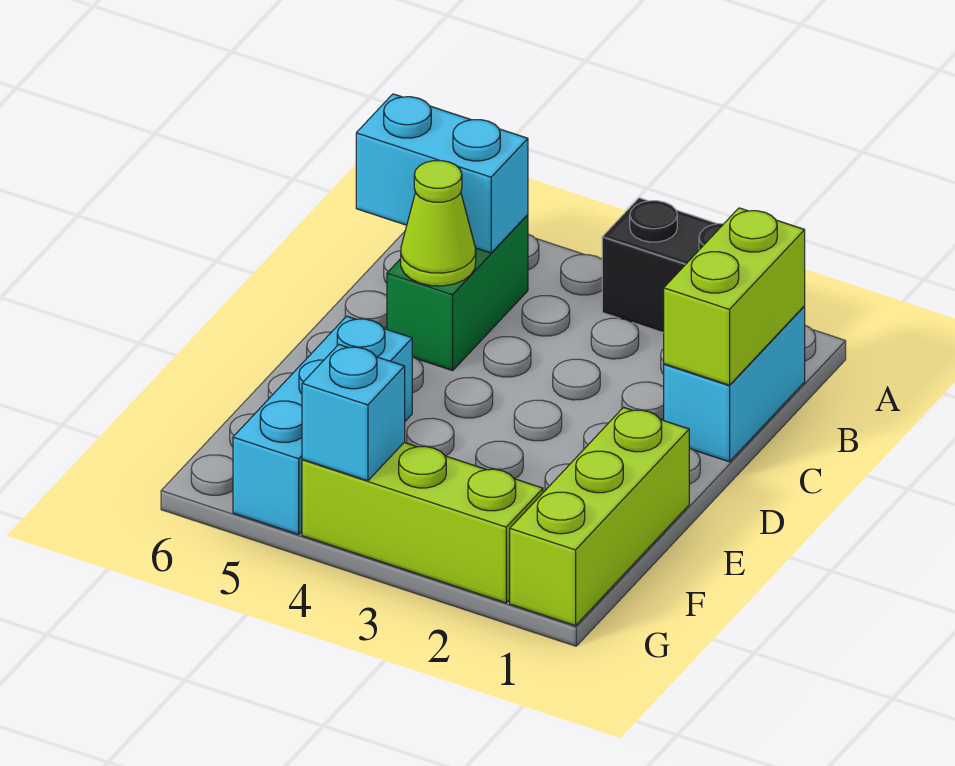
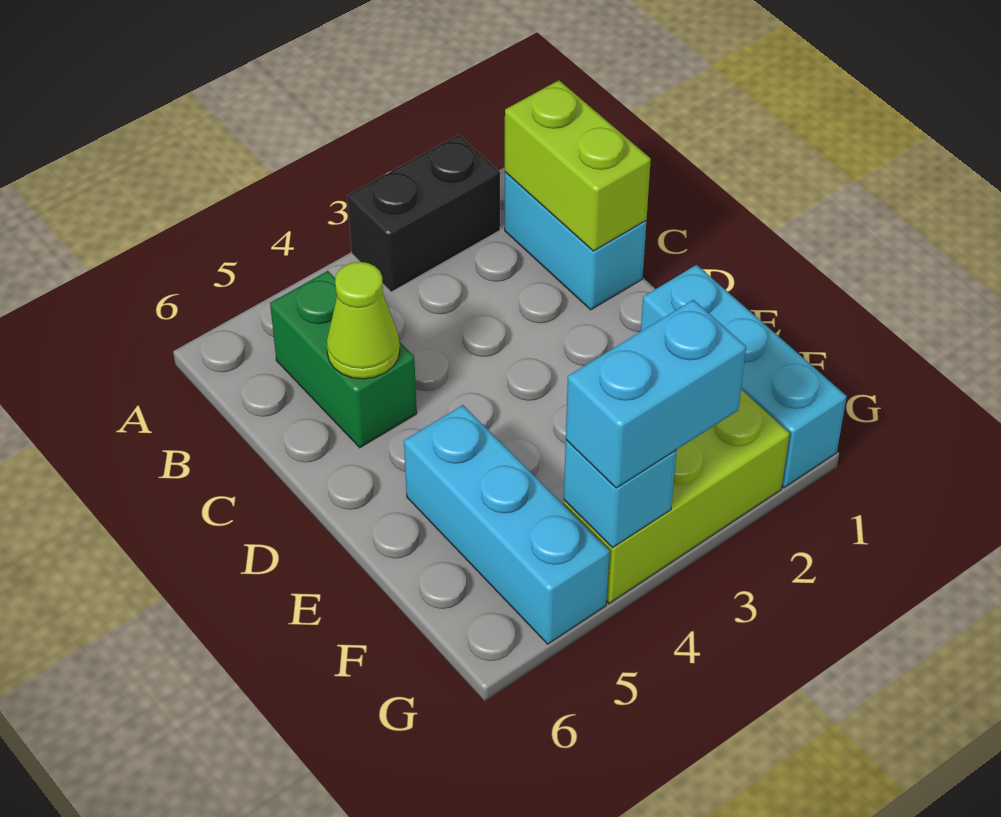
cyan brick B5:B6 level 2 -> cyan brick G3:G4 level 3
lime brick E1:G1 level 1 -> cyan brick E1:G1 level 1

